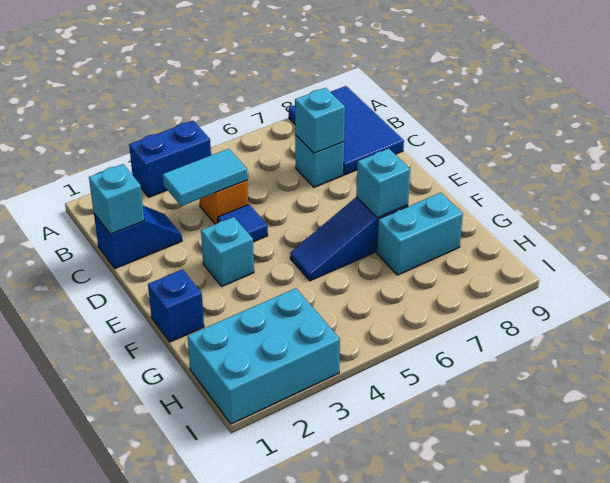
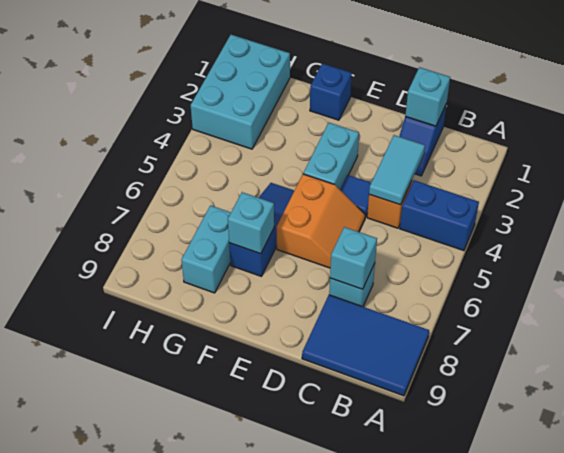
blue brick A3:A4 level 1 -> blue brick A4:B4 level 1
none -> orange slope D5:E6 level 1 top E
cyan brick E3 level 1 -> cyan brick E3:E4 level 1

